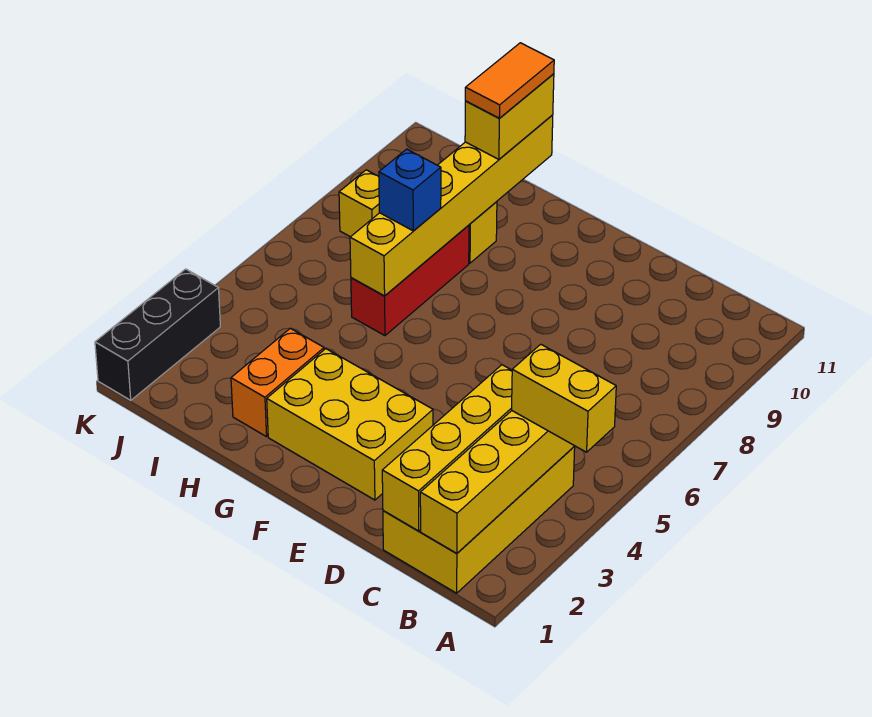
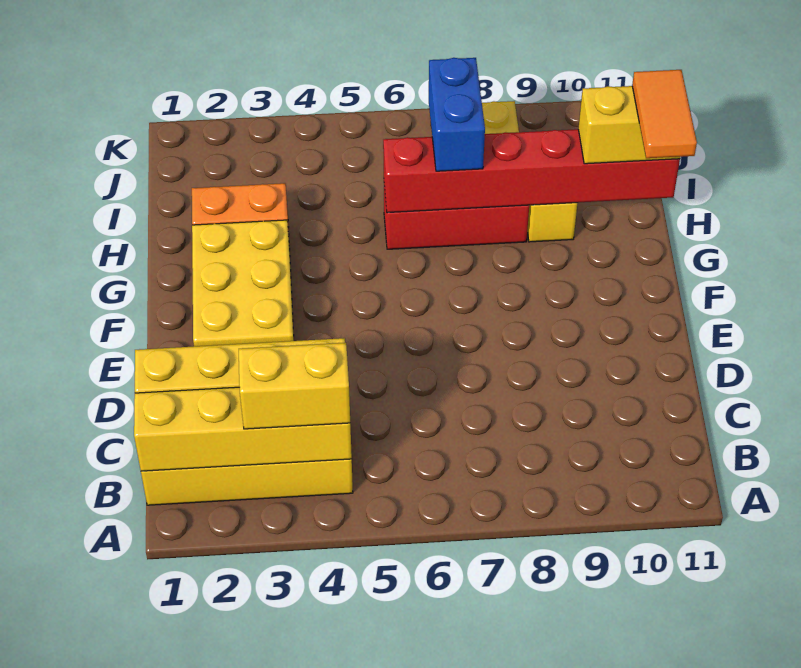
yellow brick A4:B4 level 3 -> yellow brick B3:B4 level 3
yellow brick H6:H11 level 2 -> red brick H6:H11 level 2
blue brick H7 level 3 -> blue brick H7:I7 level 3
orange tile H10:H11 level 4 -> orange tile G11:H11 level 4
black brick K1:K3 level 1 -> none

